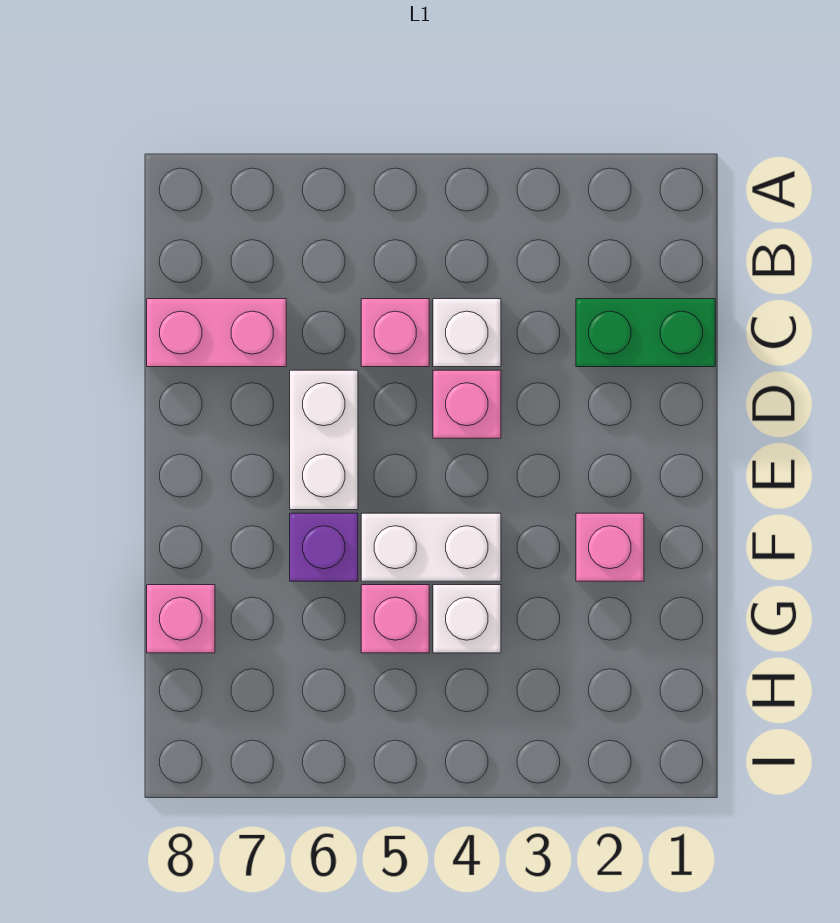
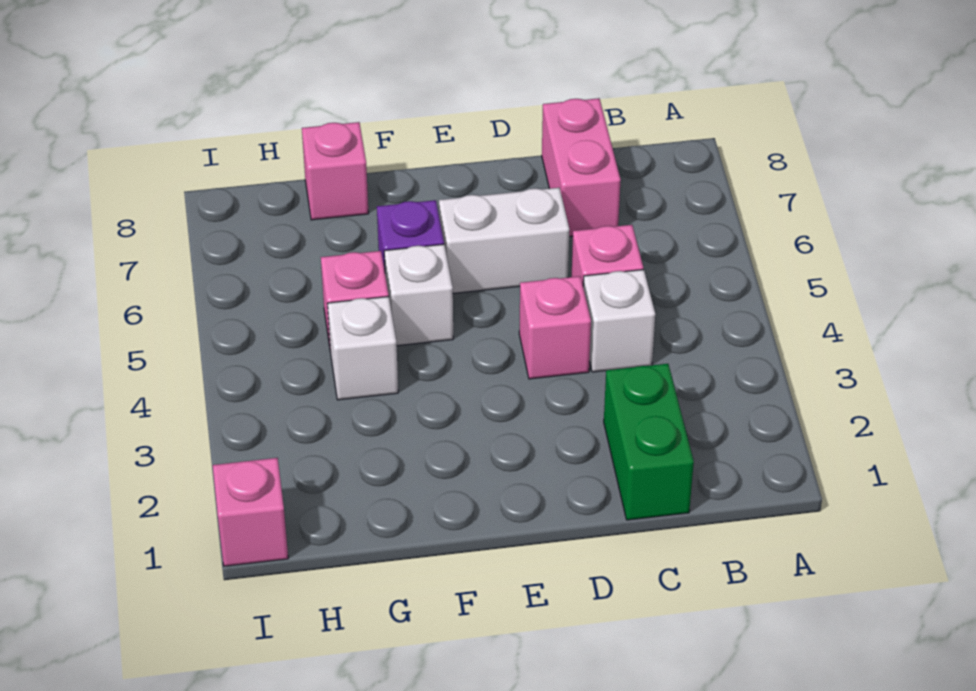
pink brick F2 level 1 -> pink brick I1 level 1
white brick F4:F5 level 1 -> white brick F5 level 1

